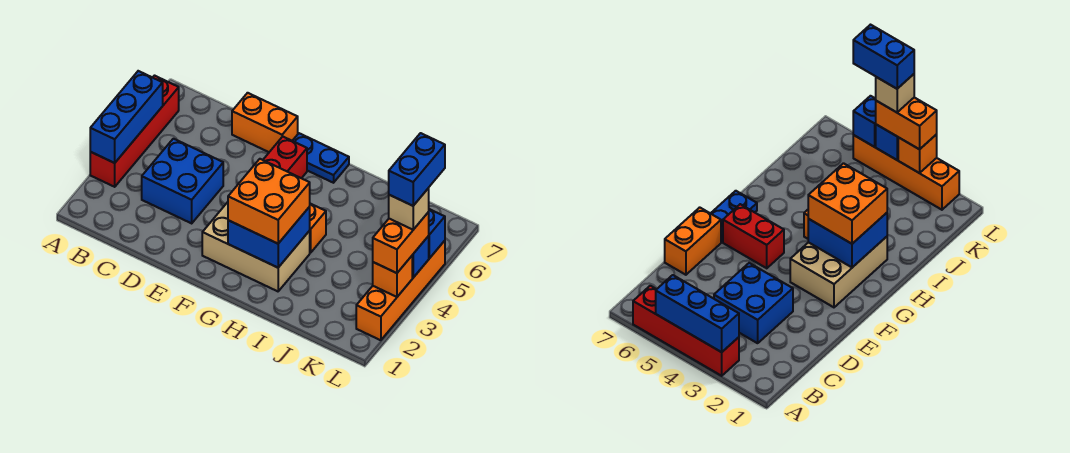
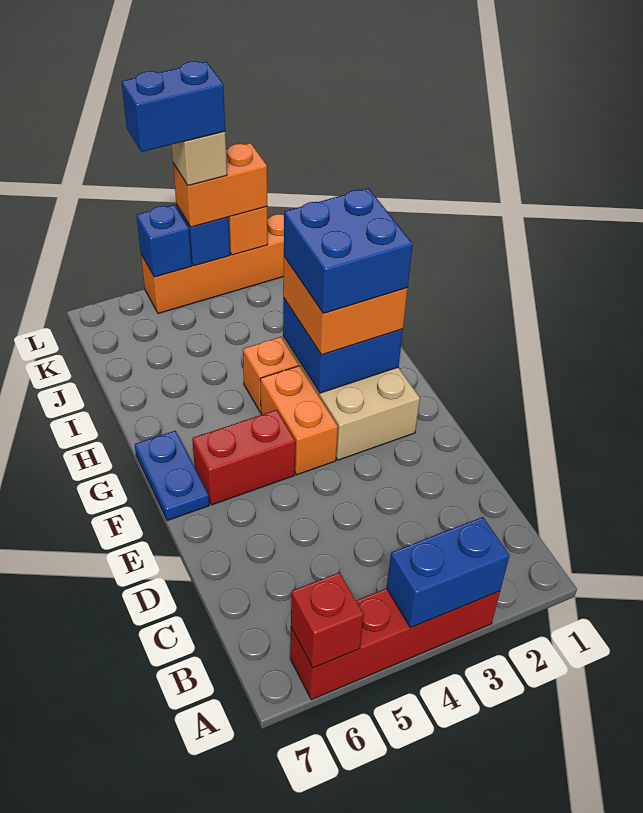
blue brick A3:A5 level 2 -> blue brick A3:A4 level 2
none -> red brick A6 level 2
blue brick C3:D4 level 1 -> blue brick G2:H3 level 4
orange brick D7:E7 level 1 -> orange brick F4:G4 level 1

